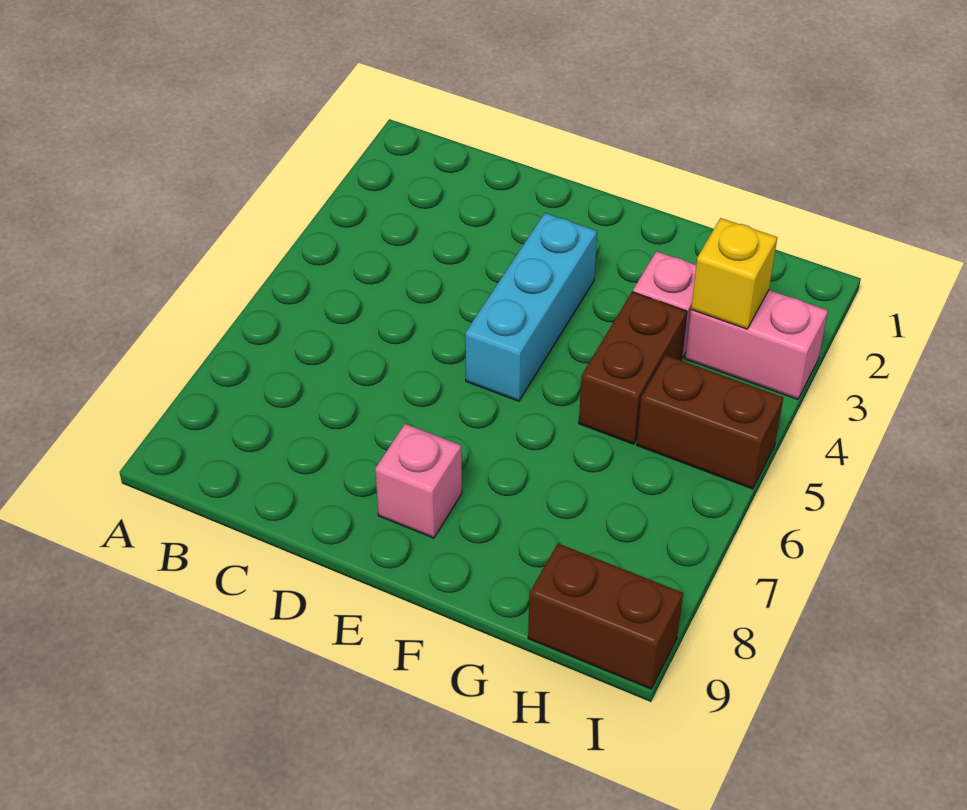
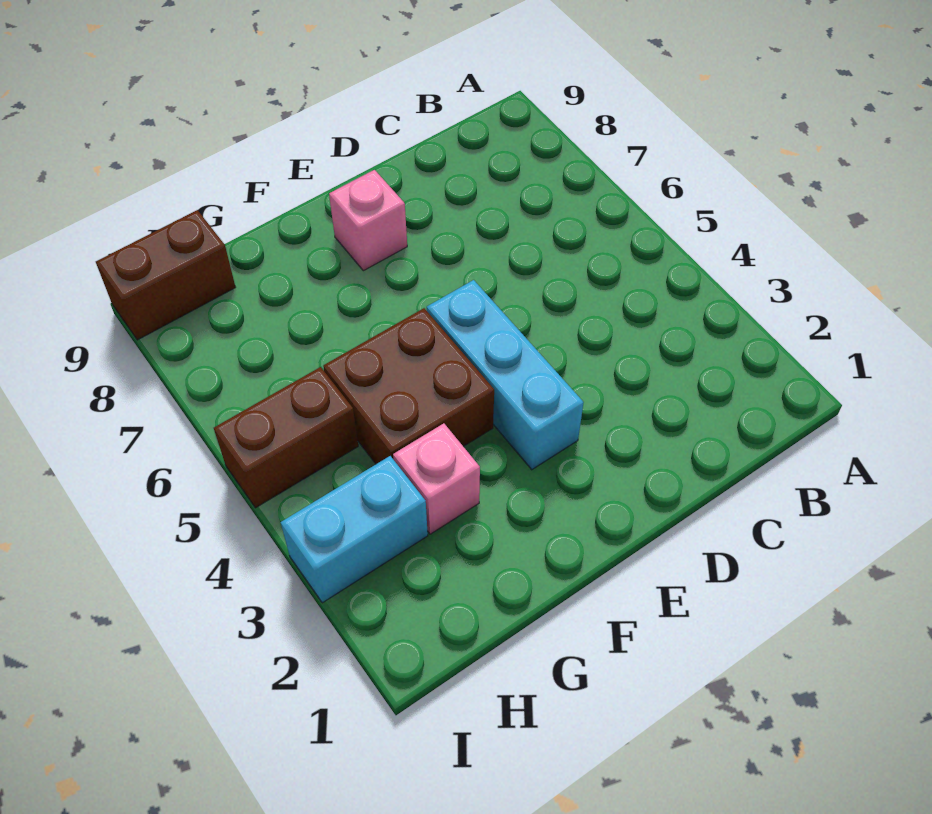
brown brick G4:G5 level 1 -> brown brick F4:G5 level 1
pink brick H3:I3 level 1 -> cyan brick H3:I3 level 1
yellow brick H3 level 2 -> none

